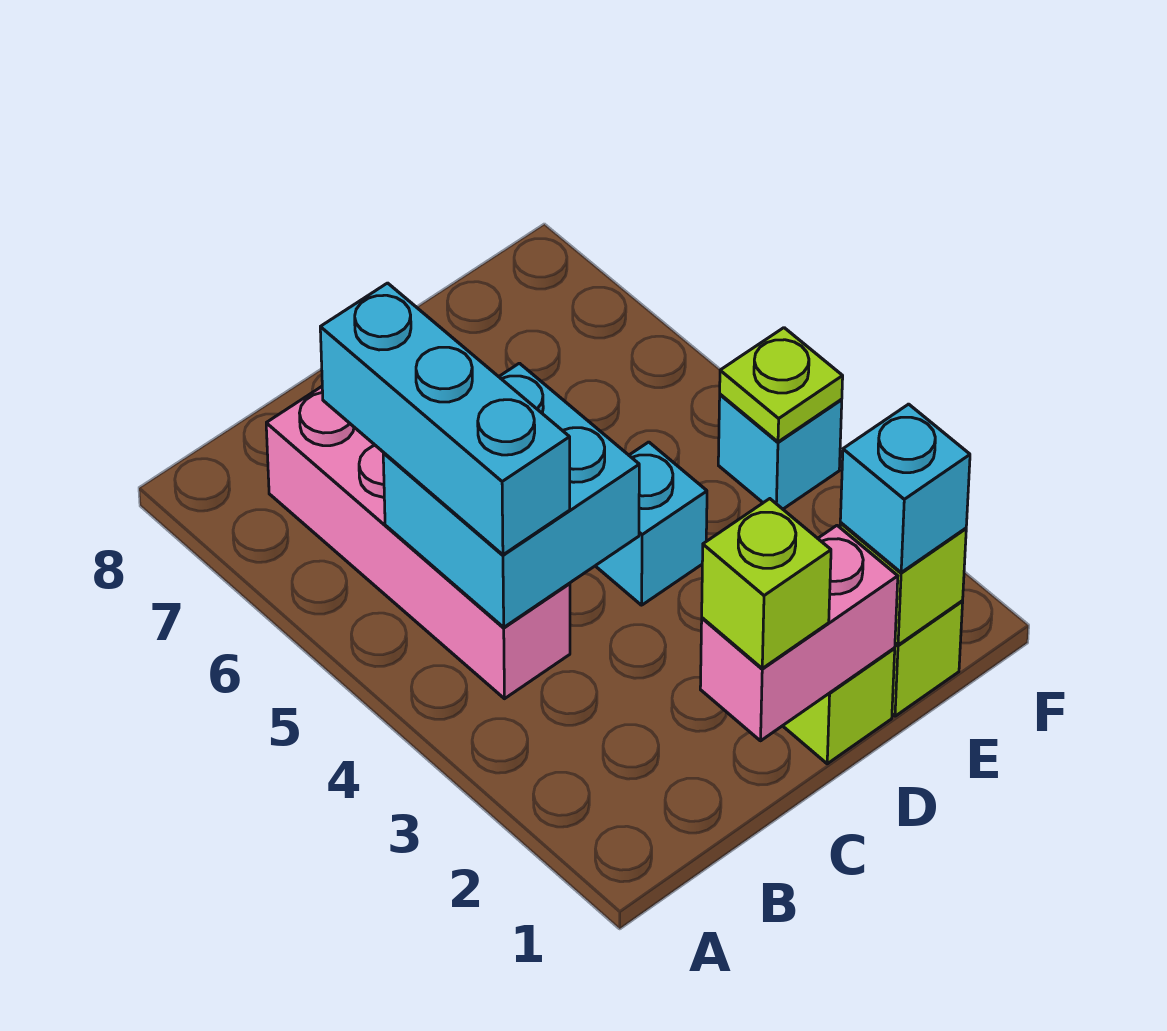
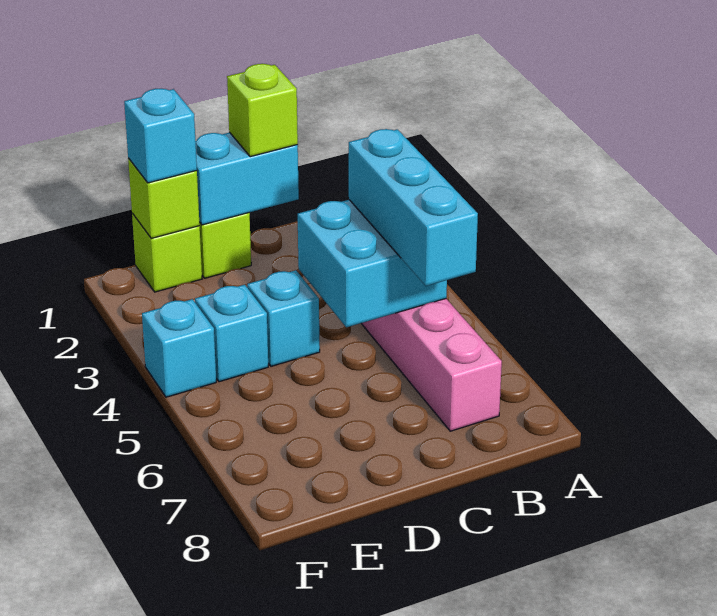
pink brick C1:D1 level 2 -> cyan brick C1:D1 level 2
none -> cyan brick E4 level 1
lime plate F4 level 2 -> none

